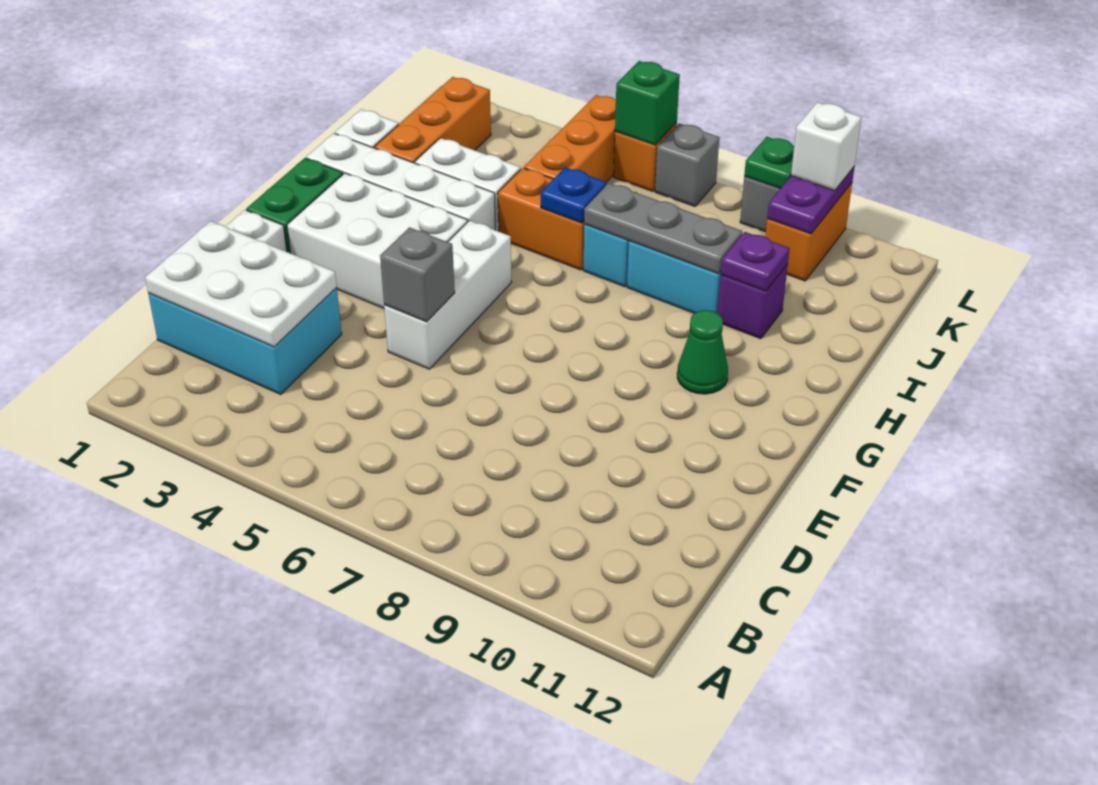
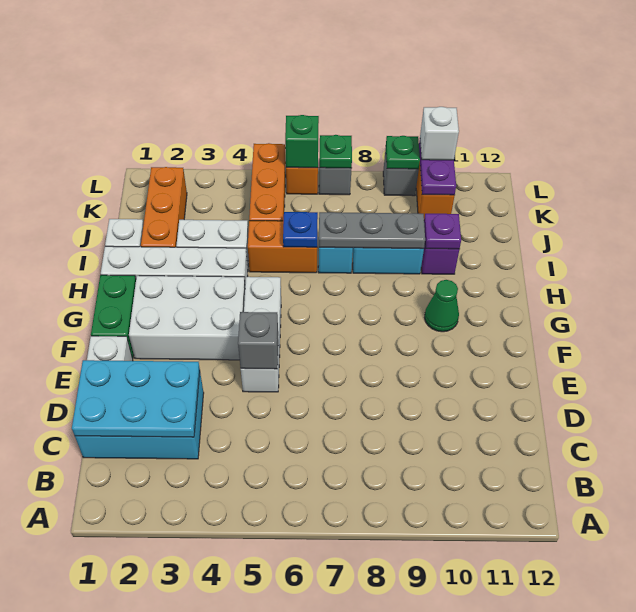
white plate C1:D3 level 2 -> cyan plate C1:D3 level 2
none -> green plate L7 level 2

